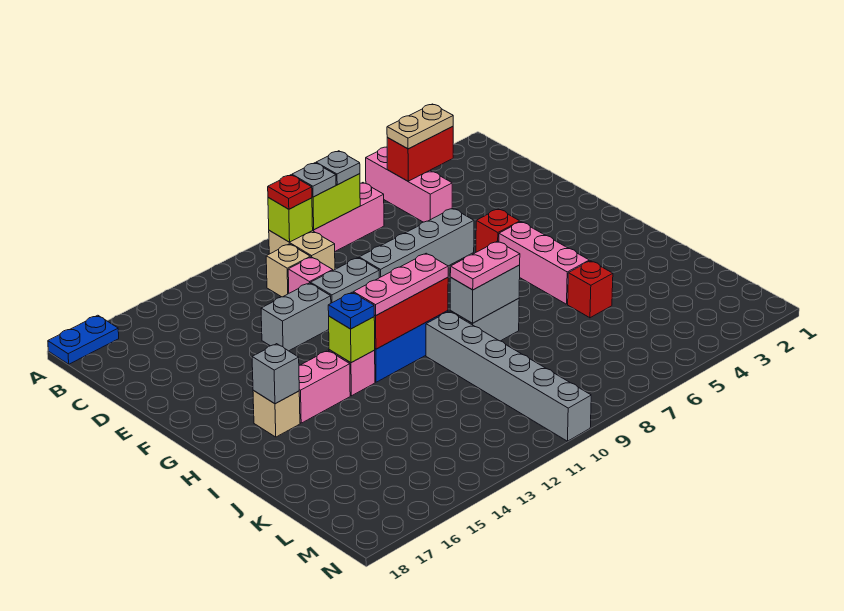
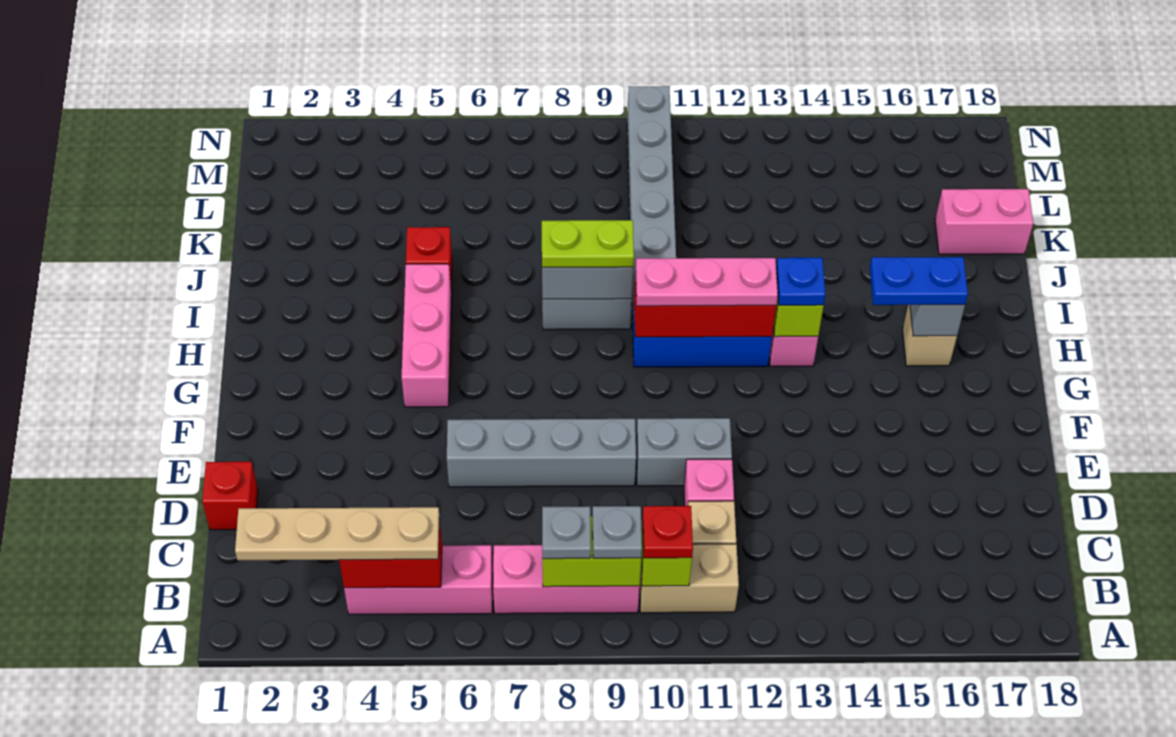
pink brick A5:C5 level 1 -> pink brick B4:B6 level 1
blue plate A17:A18 level 1 -> blue plate H15:H16 level 3
tan plate B4:B5 level 3 -> tan plate B2:B5 level 3
tan brick B10:C10 level 1 -> tan brick B10:B11 level 1
grey brick E12:E13 level 1 -> none
red brick F5 level 1 -> red brick D1 level 1
pink brick H14:H15 level 1 -> pink brick K17:K18 level 1
pink plate I8:I9 level 3 -> lime plate I8:I9 level 3

